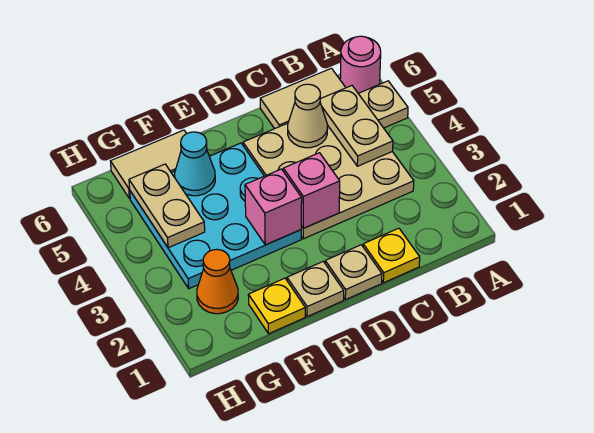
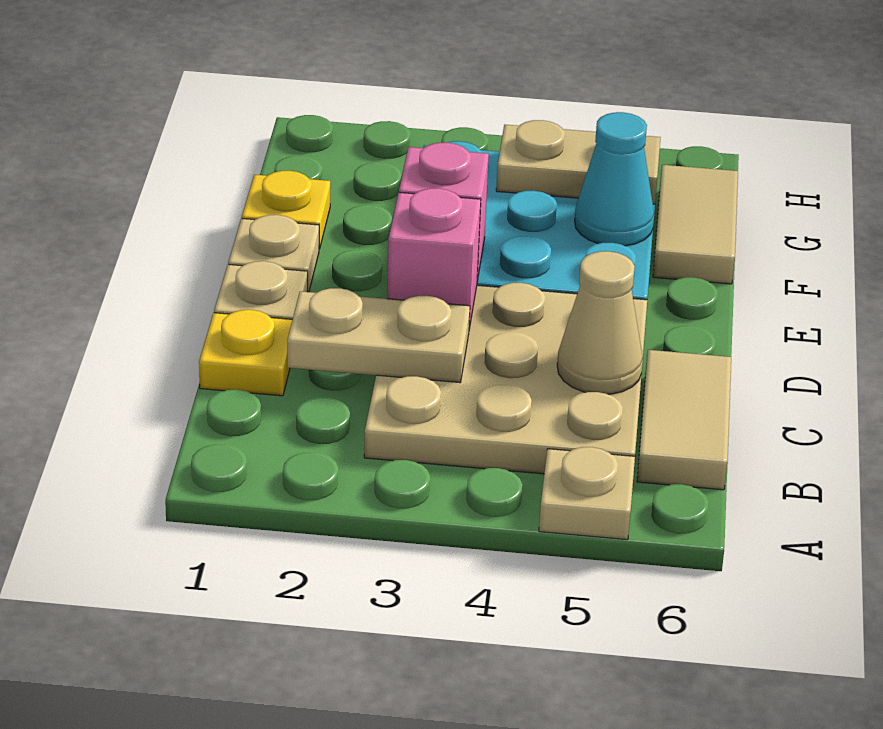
pink round brick A6 level 1 -> none
tan plate B4:B5 level 2 -> tan plate C2:C3 level 2
orange cone G2 level 1 -> none

